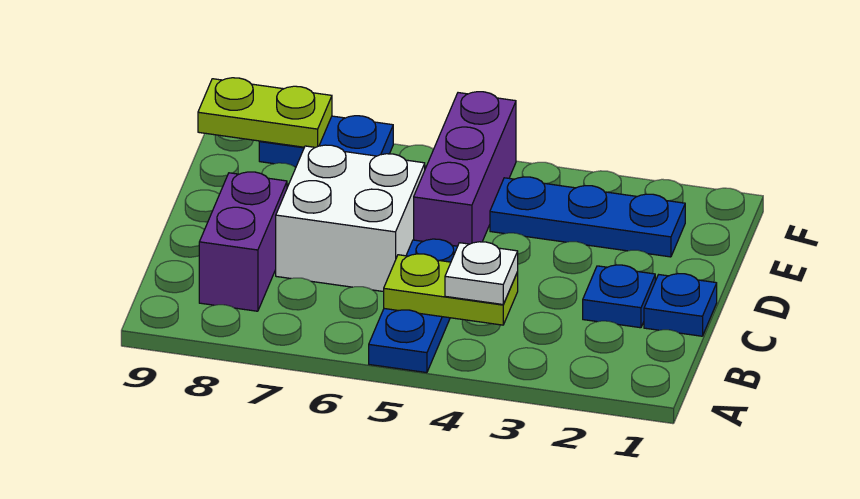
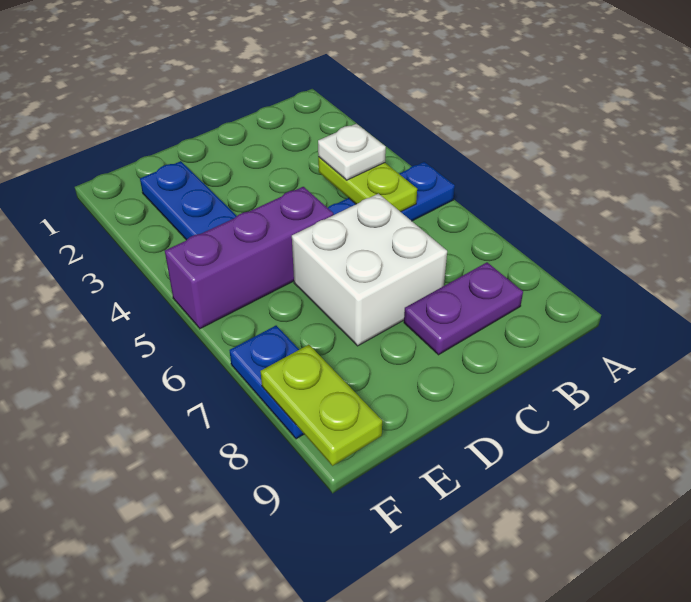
purple brick B8:C8 level 1 -> purple plate B8:C8 level 1
blue plate C1 level 1 -> none
blue plate C2 level 1 -> none

